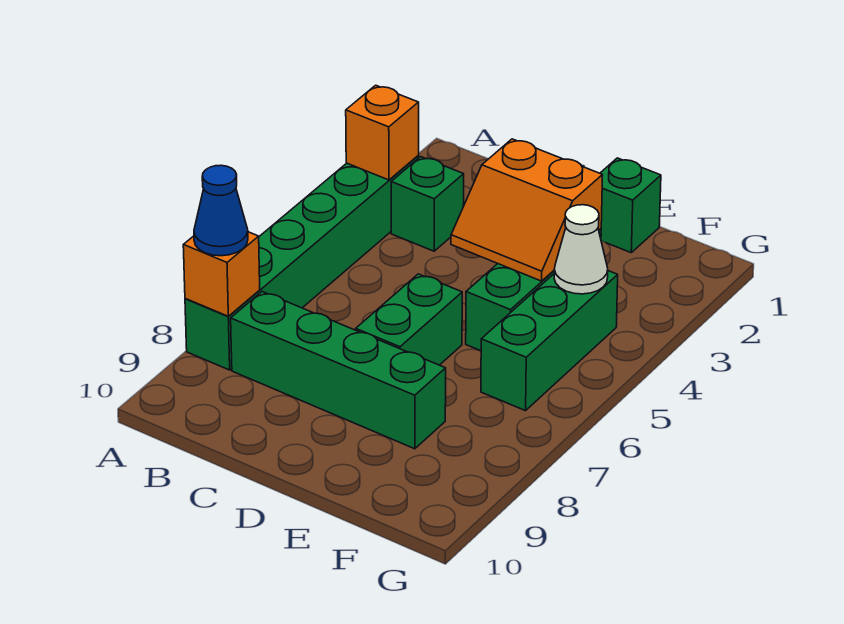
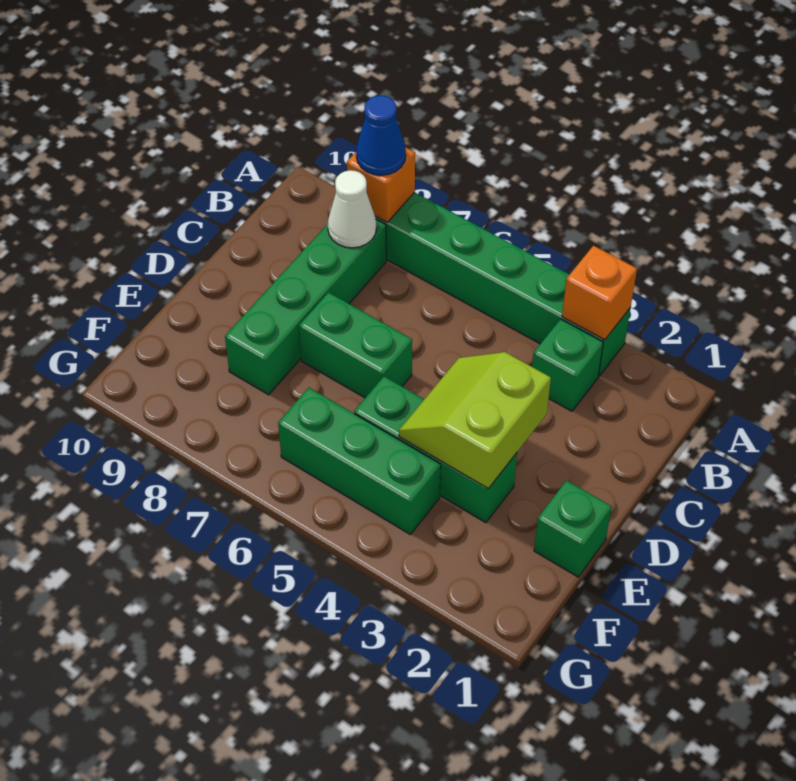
orange slope D3:E4 level 2 top 3 -> lime slope D3:E4 level 2 top 3
white cone F4 level 2 -> white cone B8 level 2

